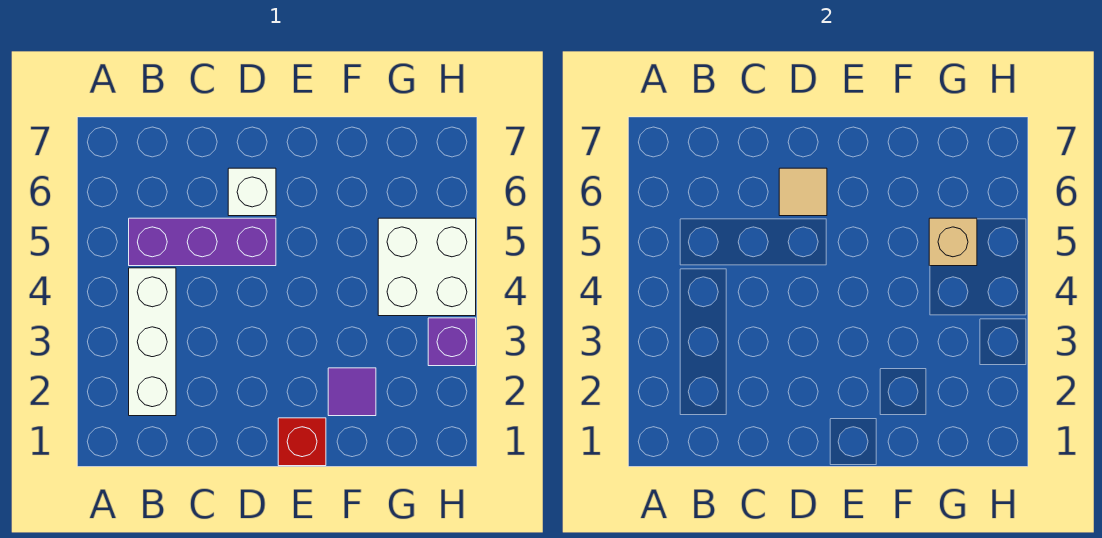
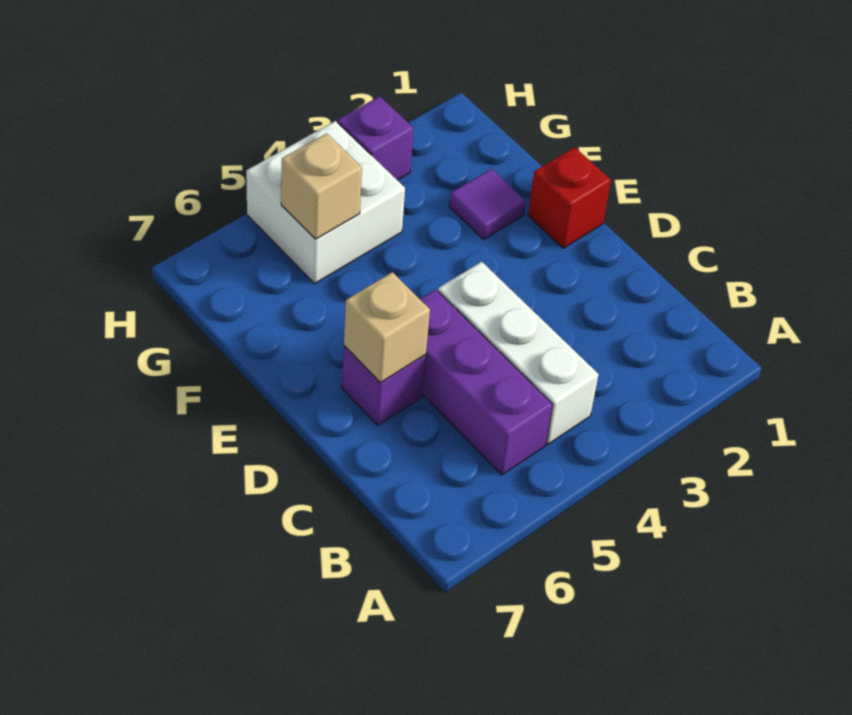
white brick B2:B4 level 1 -> white brick B4:D4 level 1
white brick D6 level 1 -> purple brick D6 level 1
tan tile D6 level 2 -> tan brick D6 level 2

